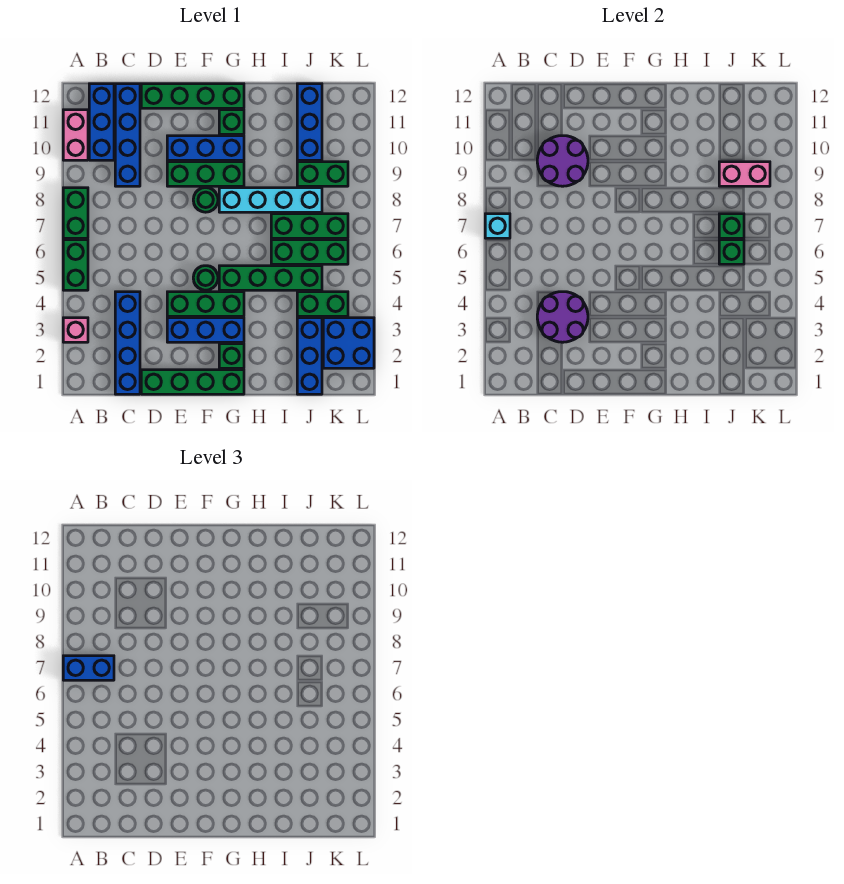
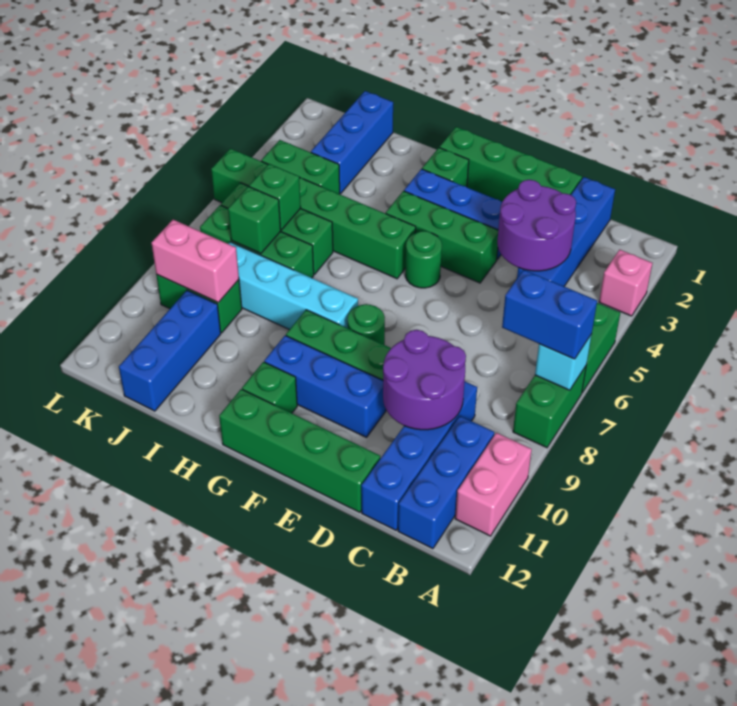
green brick G5:J5 level 1 -> green brick G5:L5 level 1
blue brick K2:L3 level 1 -> none

